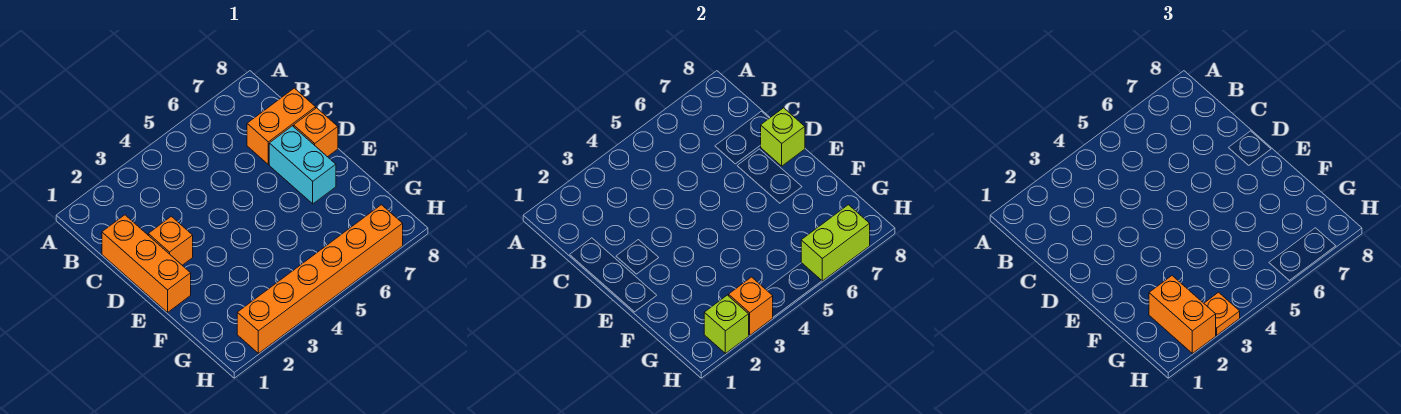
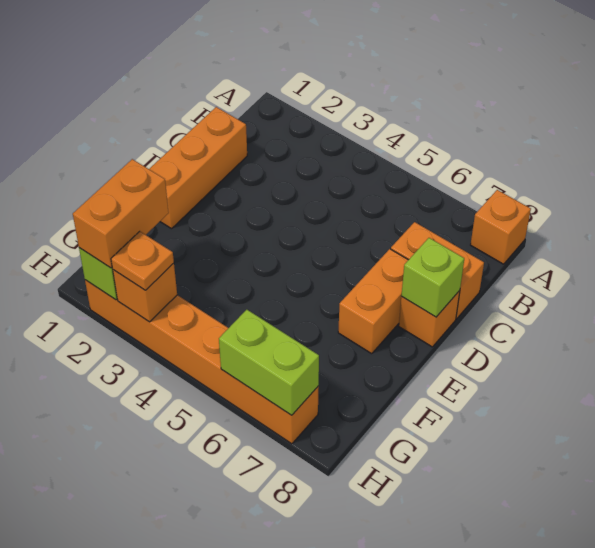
orange brick D2 level 1 -> orange brick A8 level 1
cyan brick D7:E7 level 1 -> orange brick D7:E7 level 1

